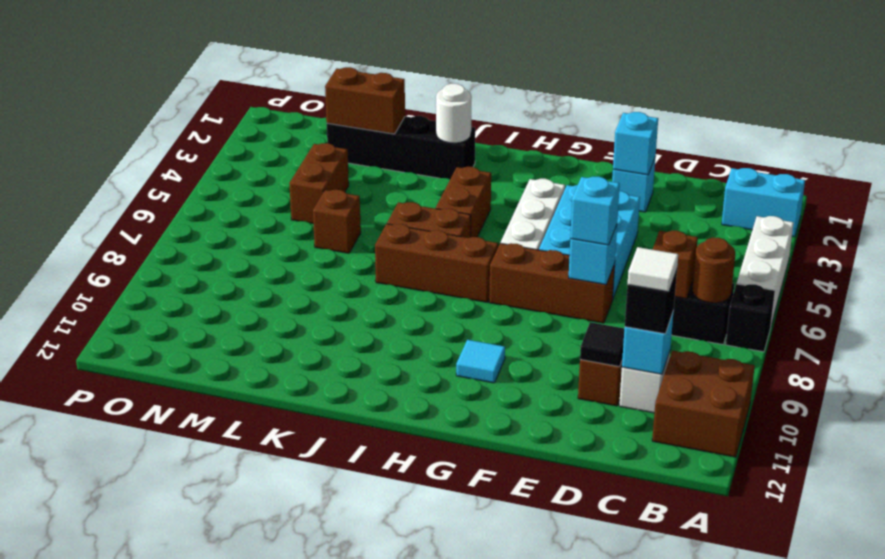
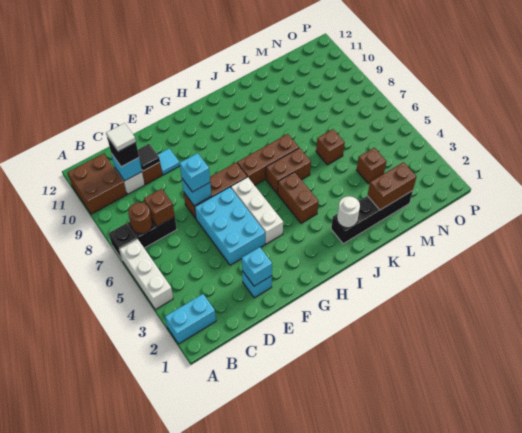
cyan tile G10 level 1 -> cyan tile E10 level 1
brown brick M4:M5 level 1 -> brown brick M4 level 1

